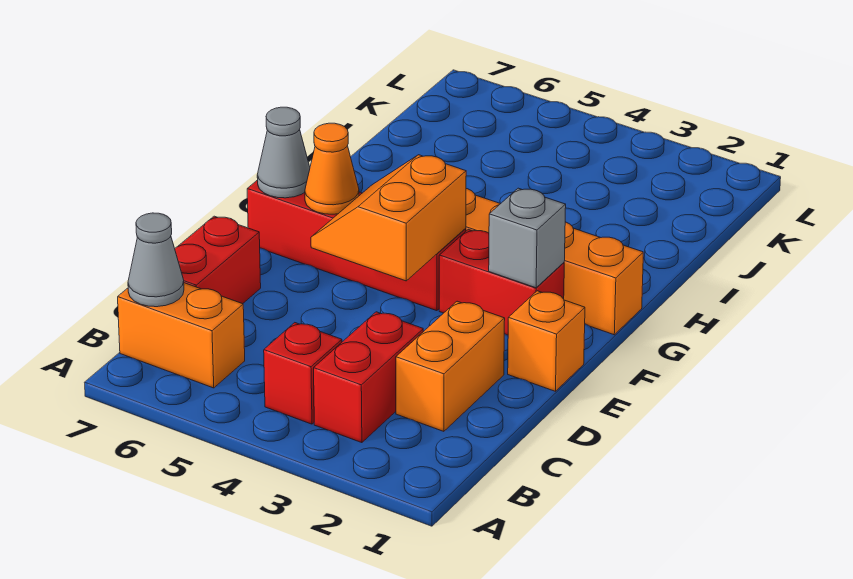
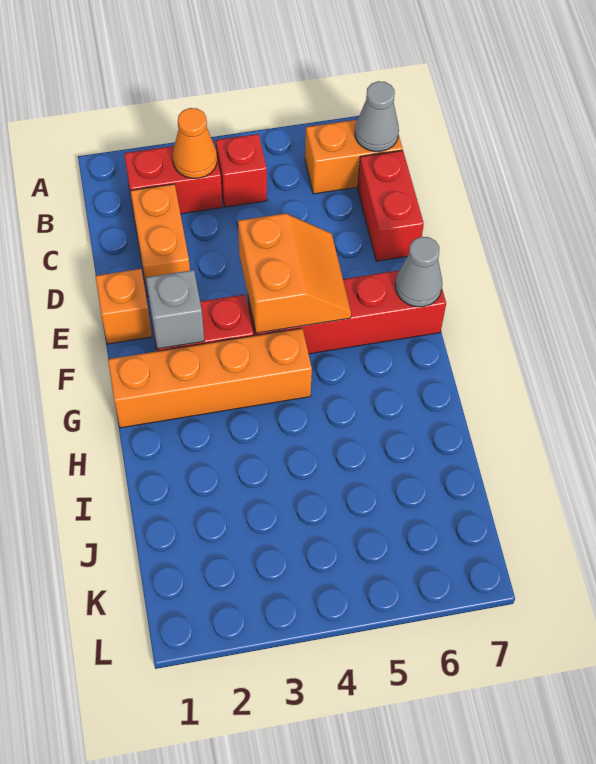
red brick B3:C3 level 1 -> red brick B2:B3 level 1
orange cone F6 level 2 -> orange cone B3 level 2

